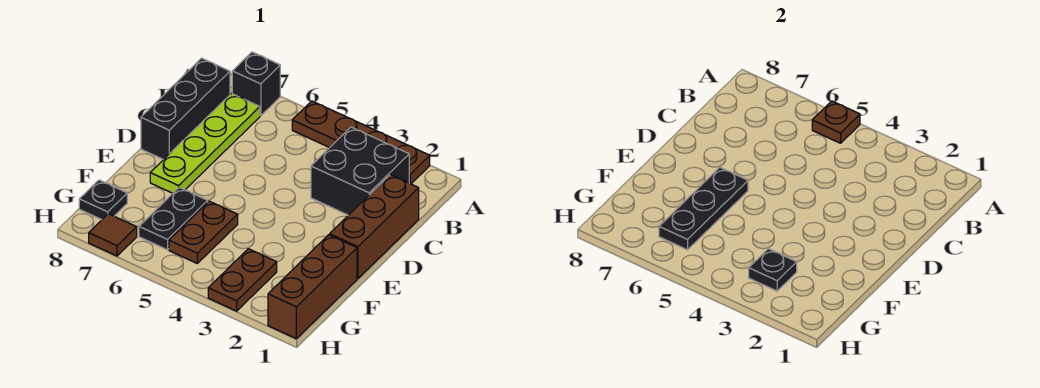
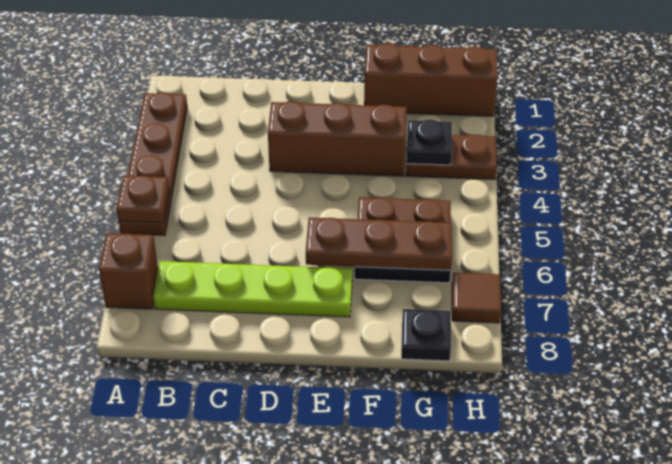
black brick A7 level 1 -> brown brick A7 level 1
black brick B2:C3 level 1 -> none
black brick B8:D8 level 1 -> none
brown brick C1:E1 level 1 -> brown brick D3:F3 level 1
black plate E6:G6 level 2 -> brown plate E6:G6 level 2

